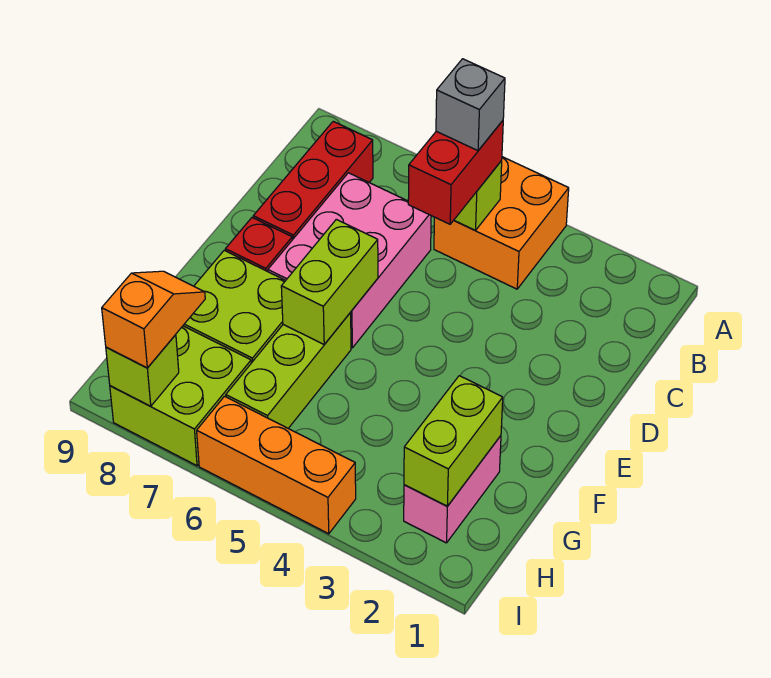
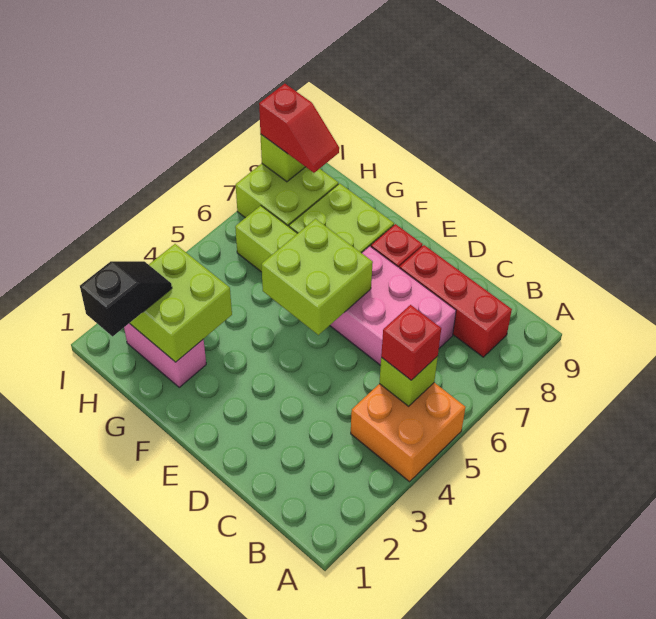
red brick B5:C5 level 3 -> red brick B5 level 3
grey brick B5 level 4 -> none
lime brick E6:F6 level 2 -> lime brick E5:F6 level 2
lime brick G2:H2 level 2 -> lime brick G2:H3 level 2
none -> black slope H1:H2 level 3 top 1
orange slope H8:I8 level 3 top I -> red slope H8:I8 level 3 top I
orange brick I4:I6 level 1 -> none

